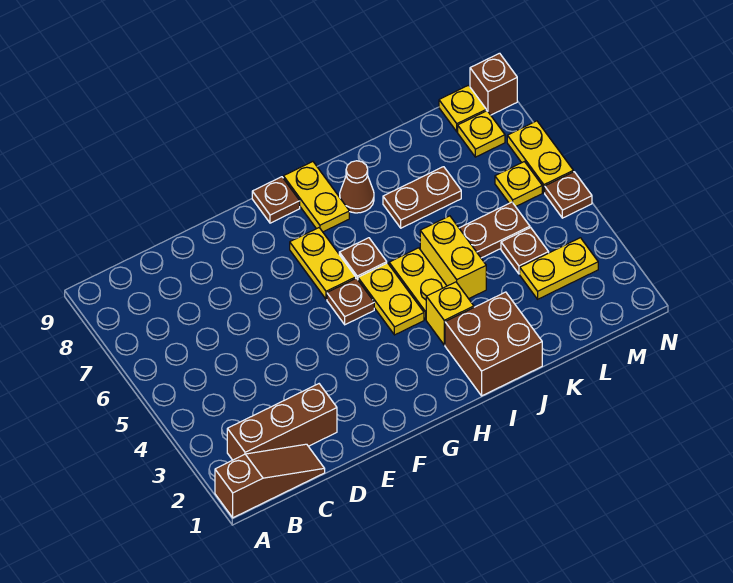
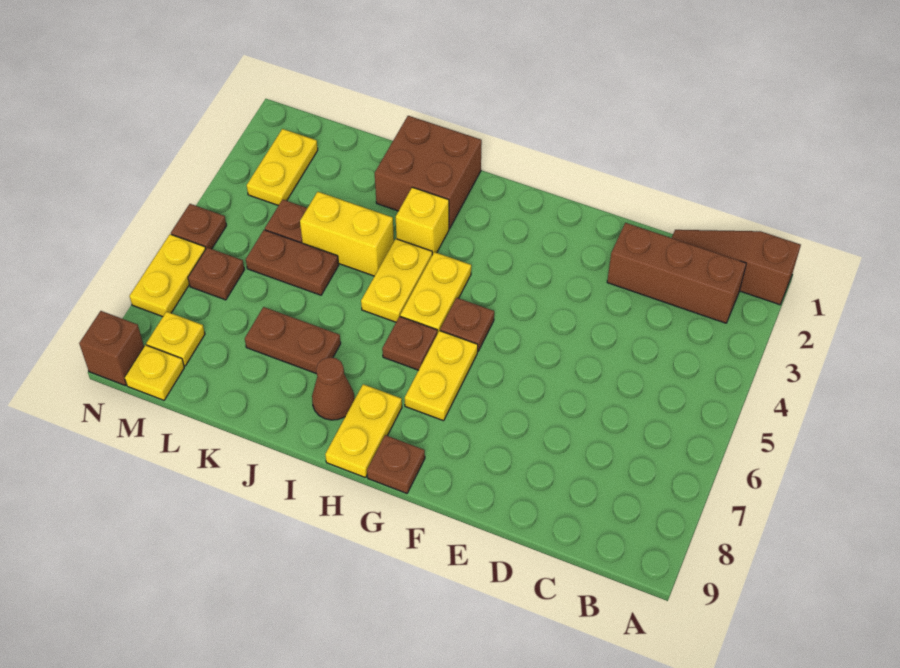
yellow brick J4:J5 level 1 -> yellow brick J4:K4 level 1
yellow plate L3:M3 level 1 -> yellow plate M2:M3 level 1
yellow plate M6 level 1 -> brown plate M6 level 1

